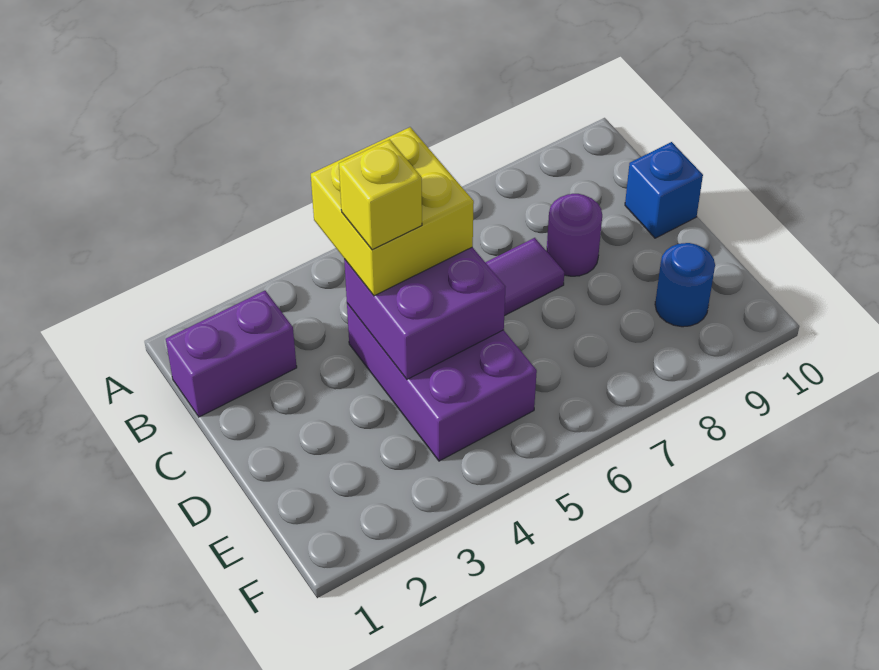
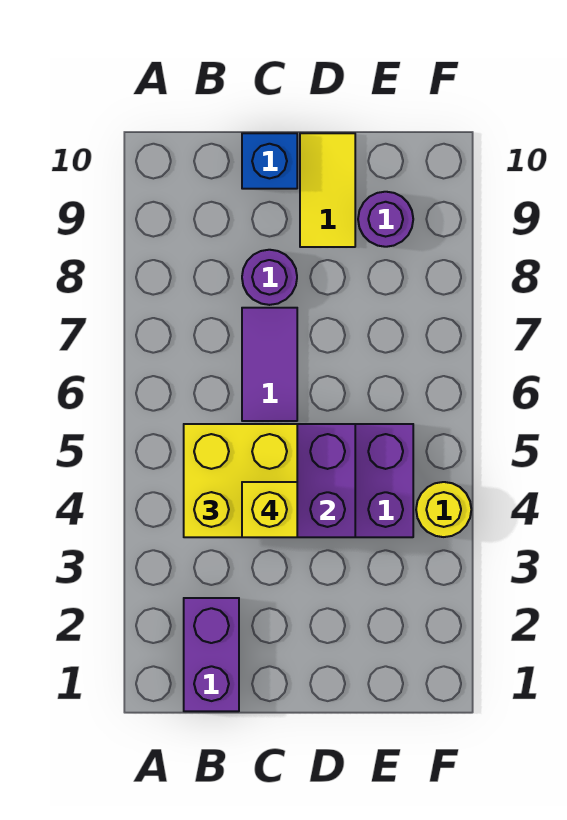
none -> yellow tile D9:D10 level 1
blue round brick E9 level 1 -> purple round brick E9 level 1
none -> yellow round brick F4 level 1

